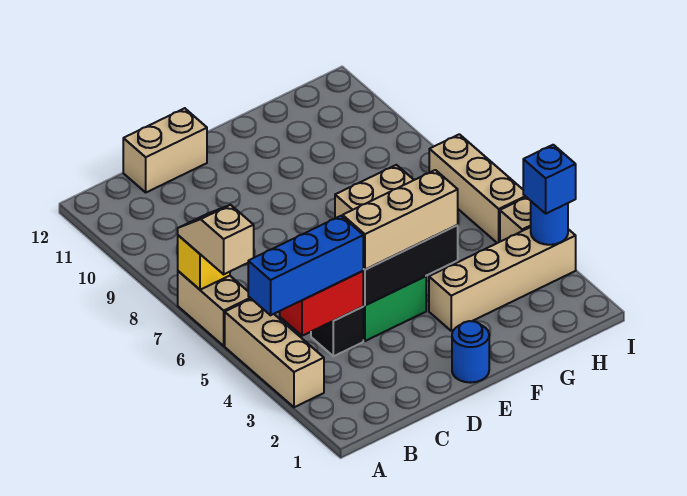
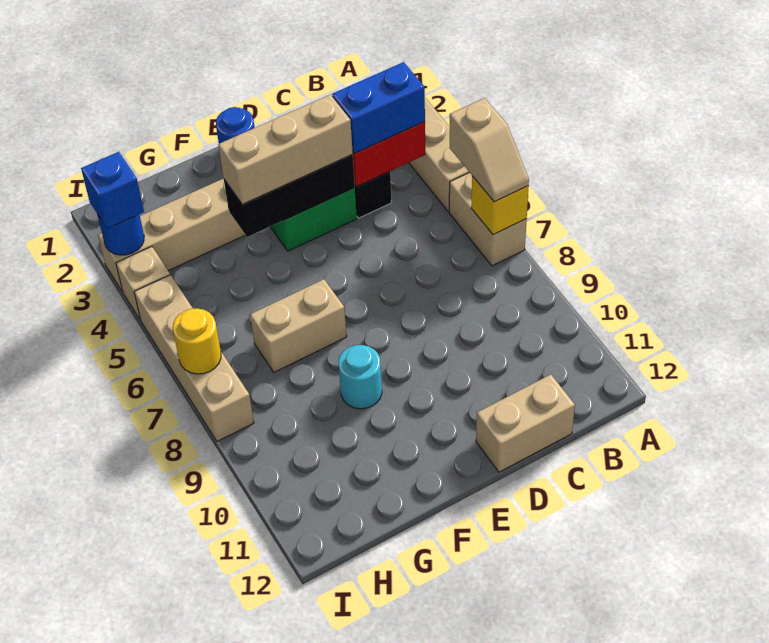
blue brick A4:C4 level 3 -> blue brick B4:C4 level 3
none -> cyan round brick F9 level 1
tan brick I5:I7 level 1 -> tan brick I5:I8 level 1
none -> yellow round brick I7 level 2

